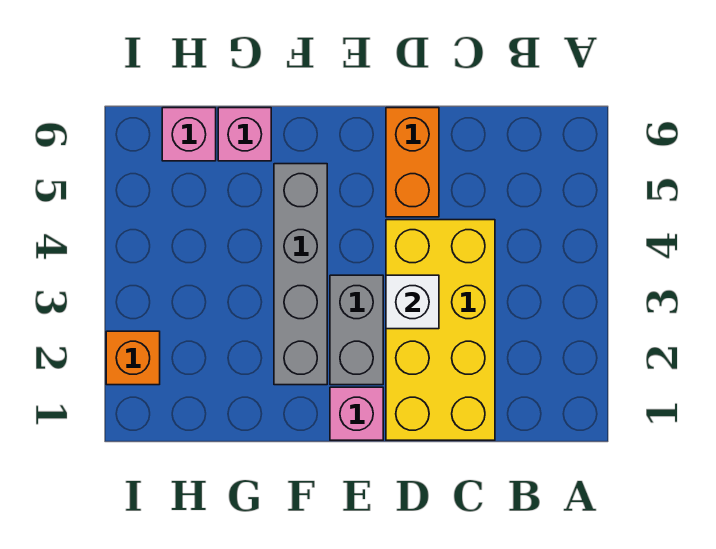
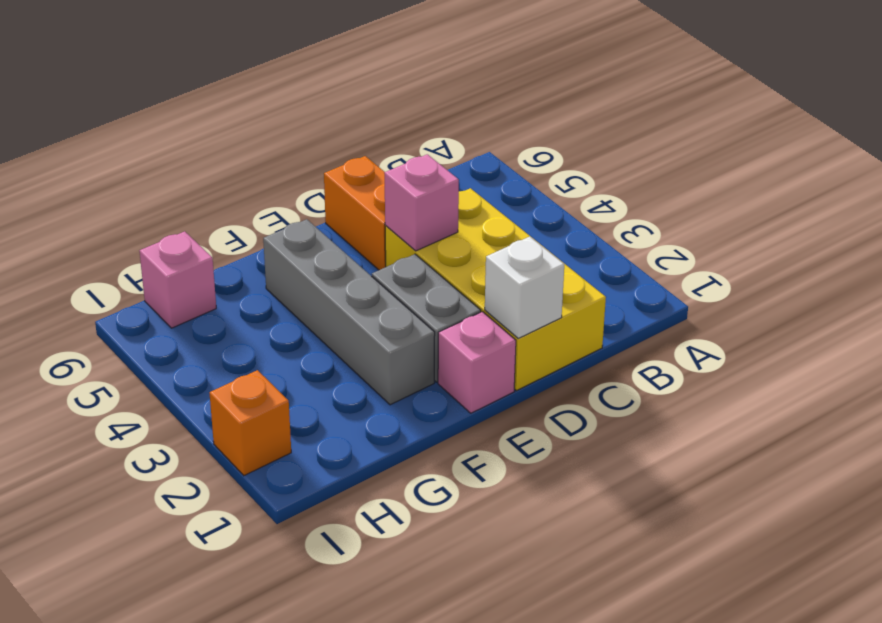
white brick D3 level 2 -> white brick D1 level 2
pink brick G6 level 1 -> pink brick D4 level 2

